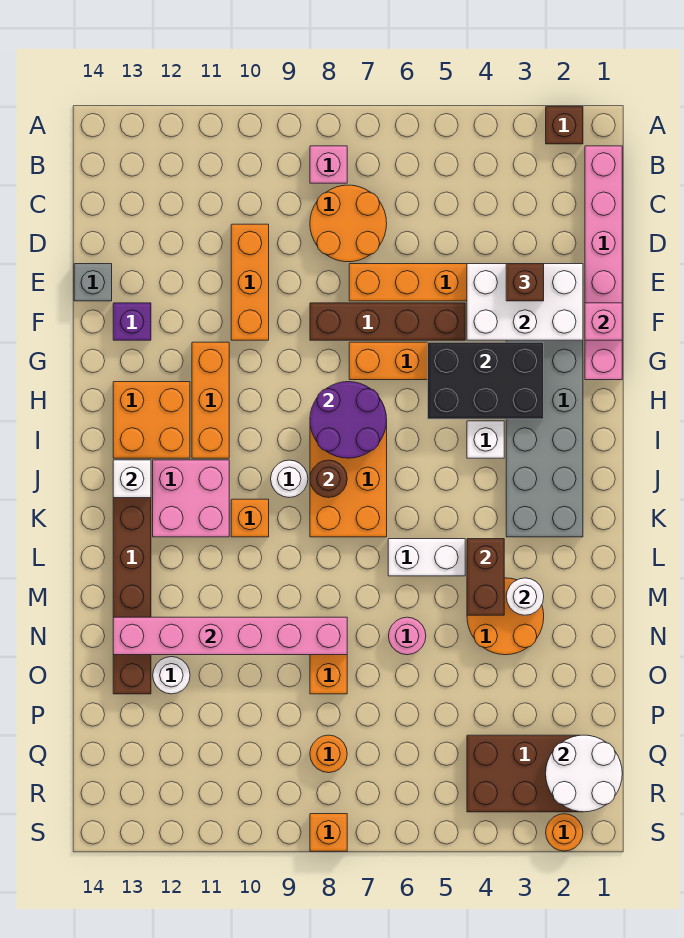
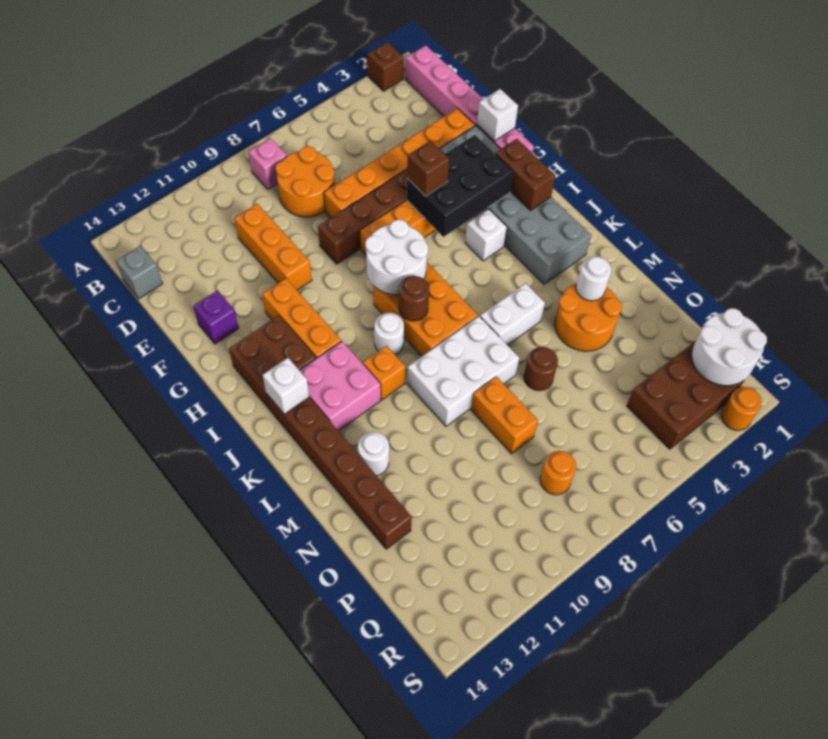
white brick E2:F4 level 2 -> white brick L7:M9 level 1
brown brick E3 level 3 -> brown brick G5 level 3
grey brick E14 level 1 -> grey brick C14 level 1
pink brick F1 level 2 -> white brick F1 level 2
purple round brick H7:I8 level 2 -> white round brick H7:I8 level 2
orange brick H12:I13 level 1 -> brown brick H12:I13 level 1
brown brick L4:M4 level 2 -> brown brick H2:I2 level 2
pink round brick N6 level 1 -> brown round brick N6 level 1
pink brick N8:N13 level 2 -> none
white round brick O12 level 1 -> white round brick M12 level 1
orange brick S8 level 1 -> none

